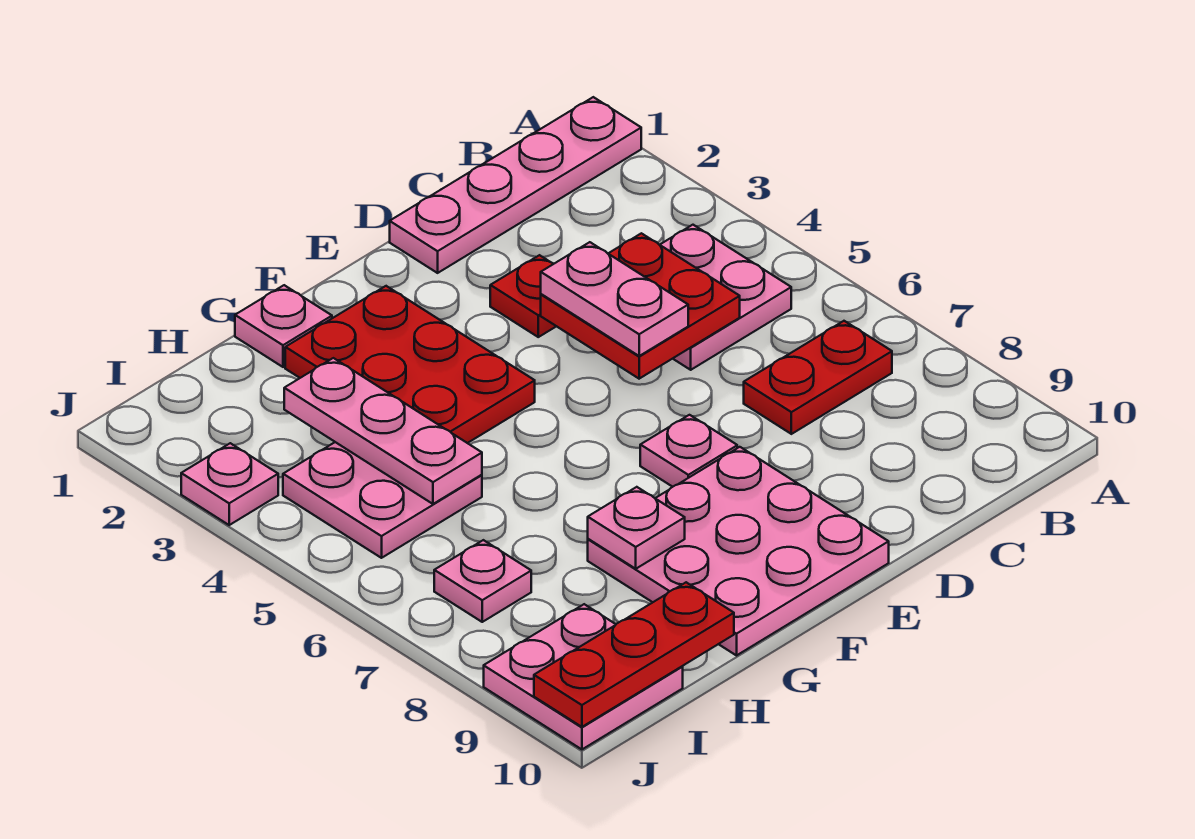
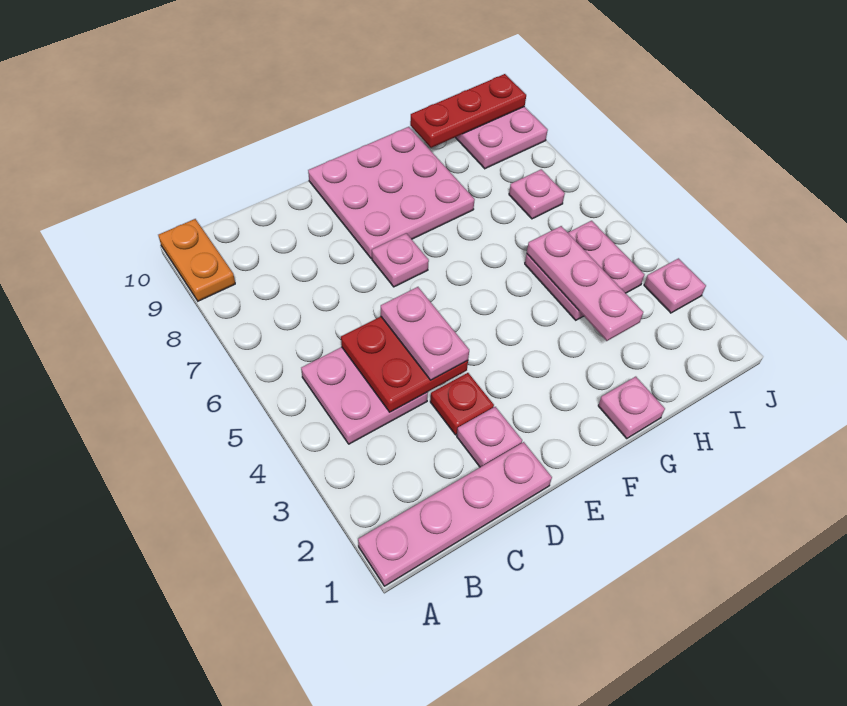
none -> orange plate A9:A10 level 1
red plate B7:C7 level 1 -> none
red plate F2:G4 level 1 -> none
pink plate G8 level 2 -> pink plate D2 level 1

